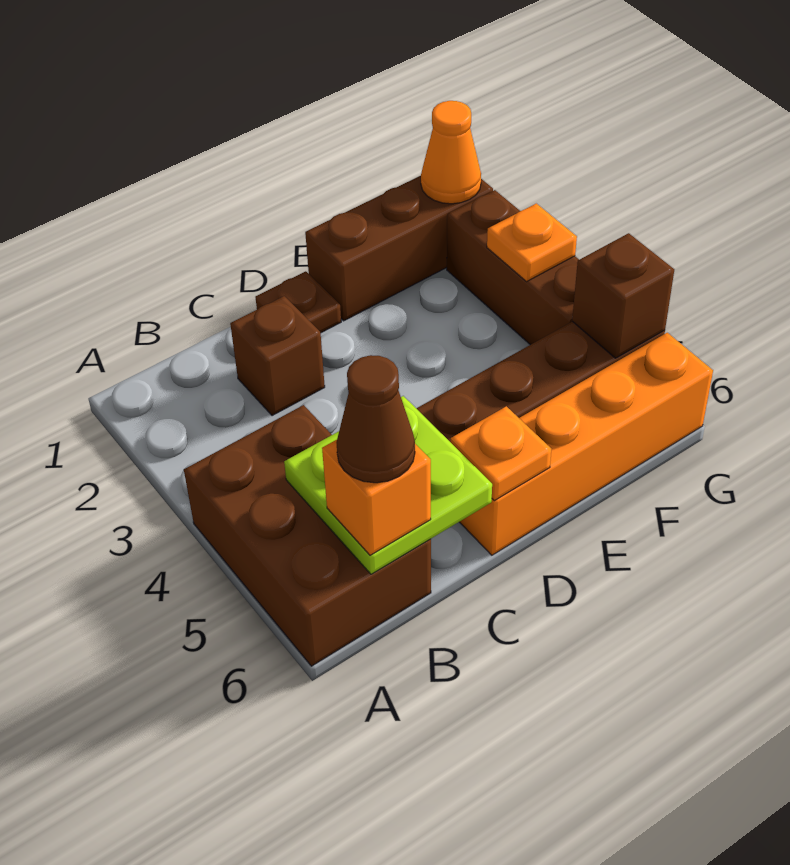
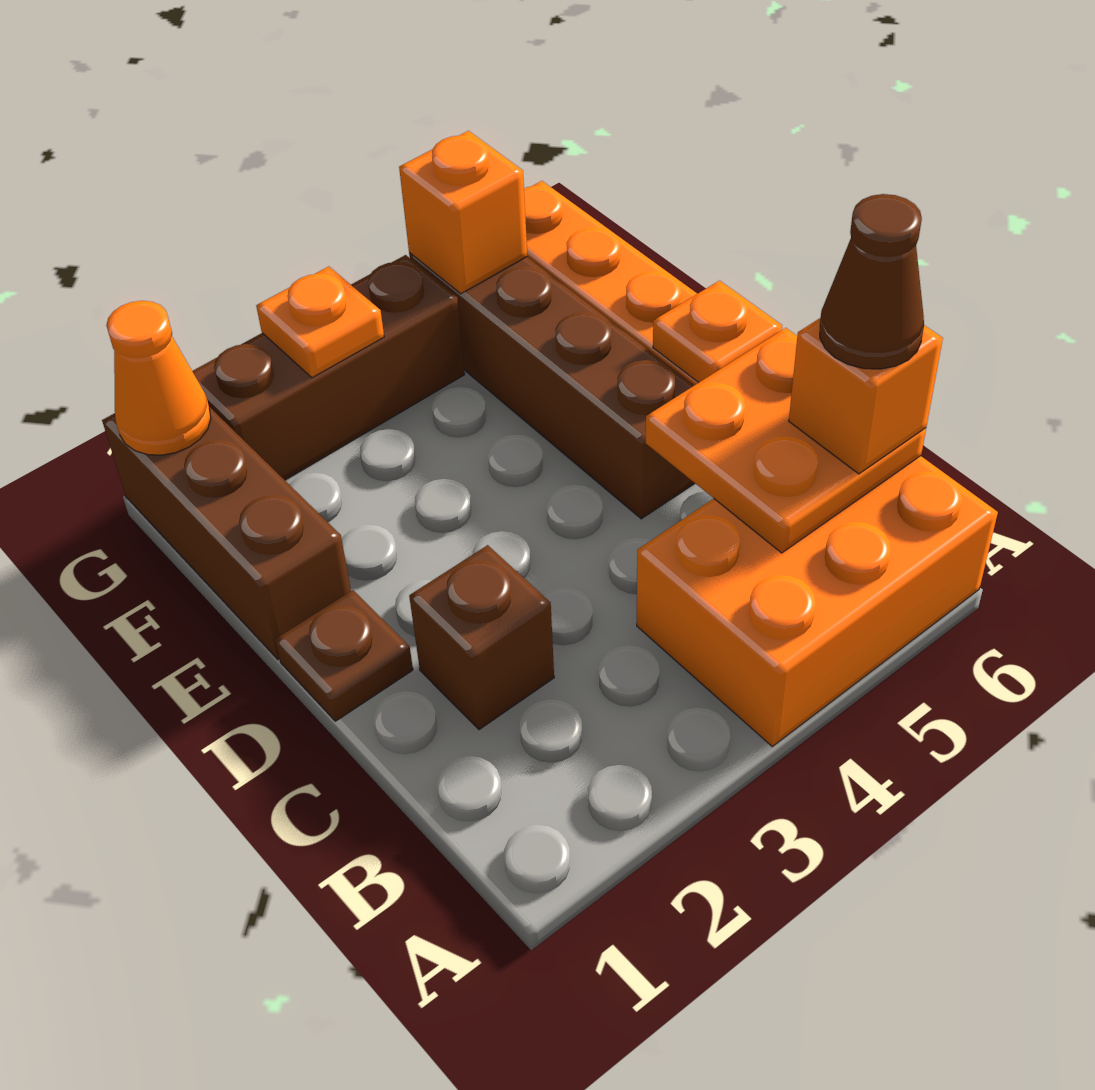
brown brick A4:B6 level 1 -> orange brick A4:B6 level 1
lime plate B5:C6 level 2 -> orange plate B5:C6 level 2
brown brick G5 level 2 -> orange brick G5 level 2

